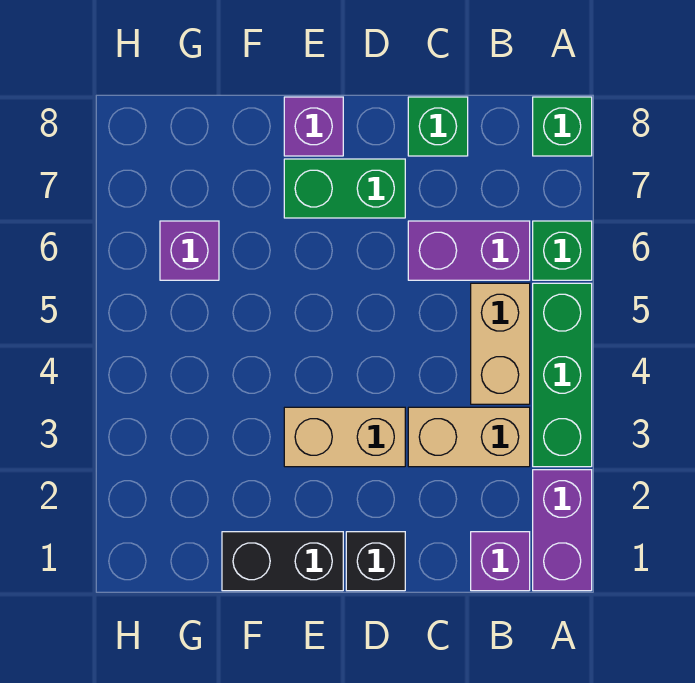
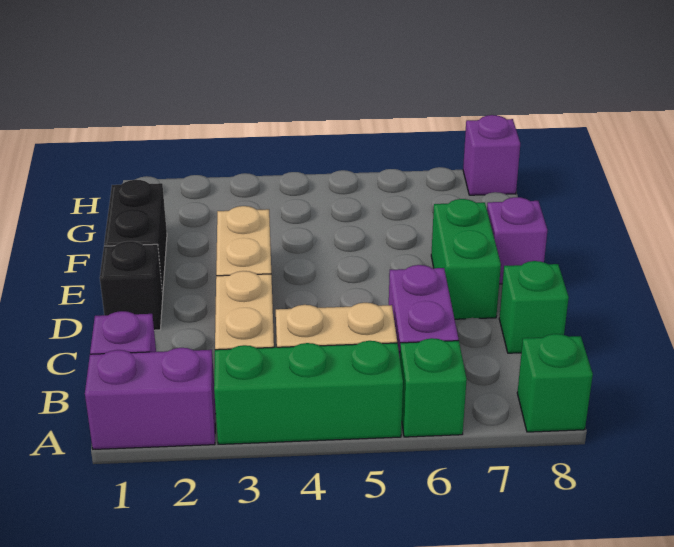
purple brick G6 level 1 -> purple brick H8 level 1

